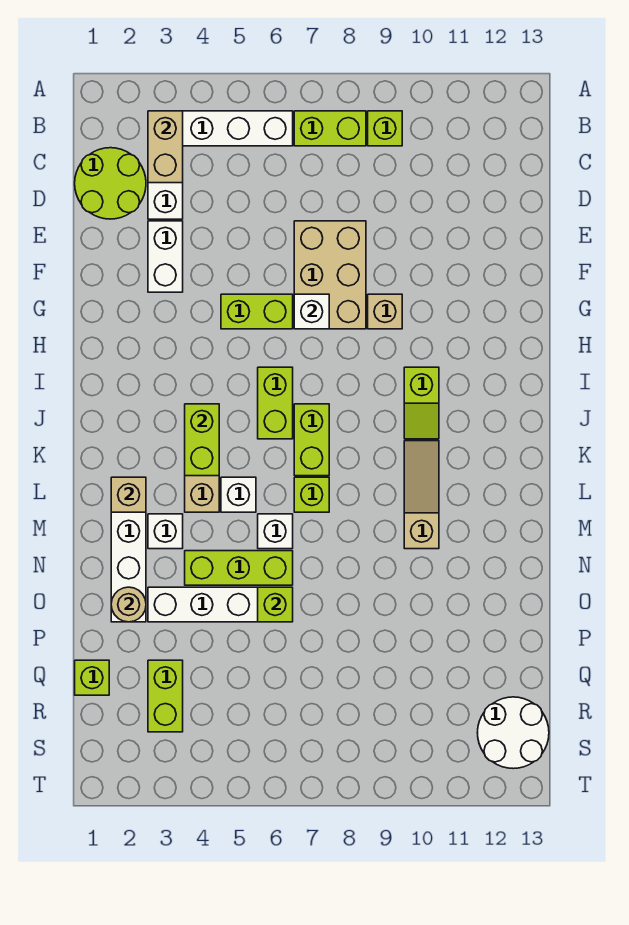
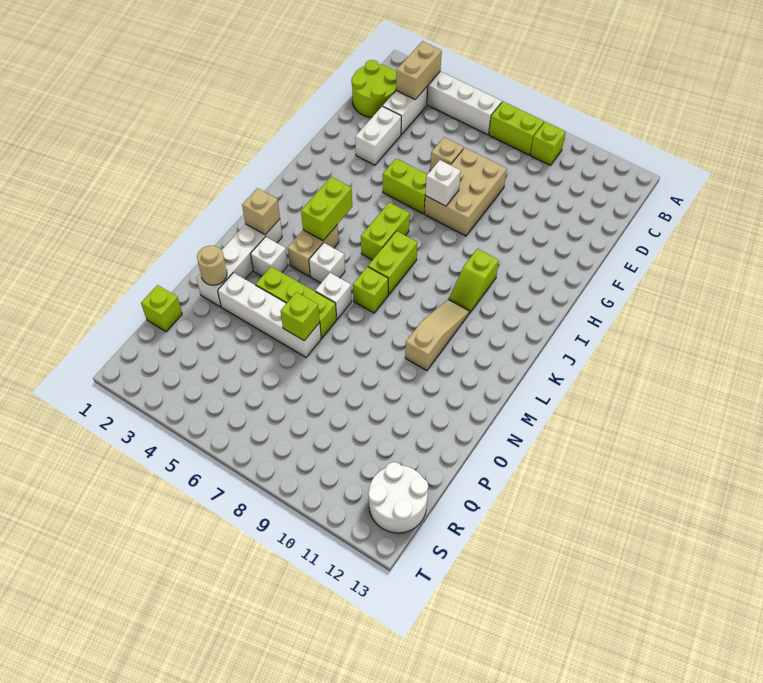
tan brick G9 level 1 -> tan brick E6 level 1
lime brick Q3:R3 level 1 -> none

